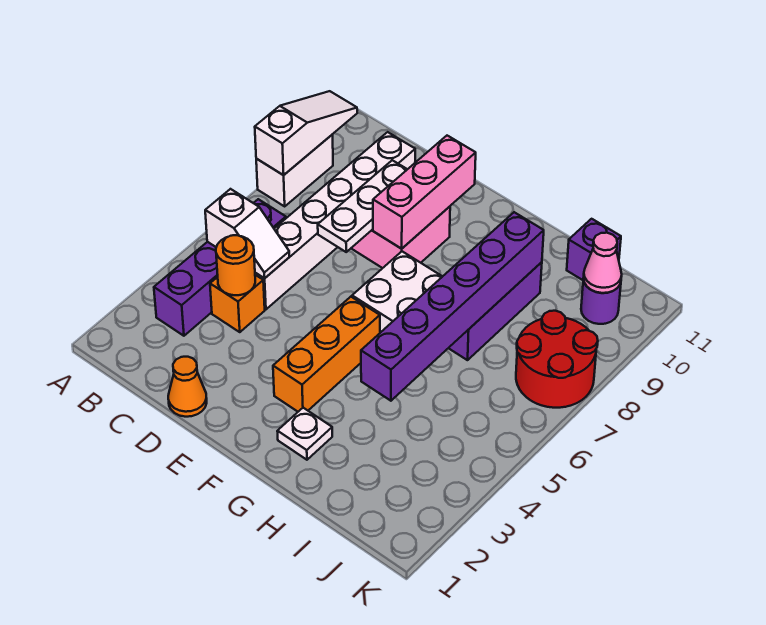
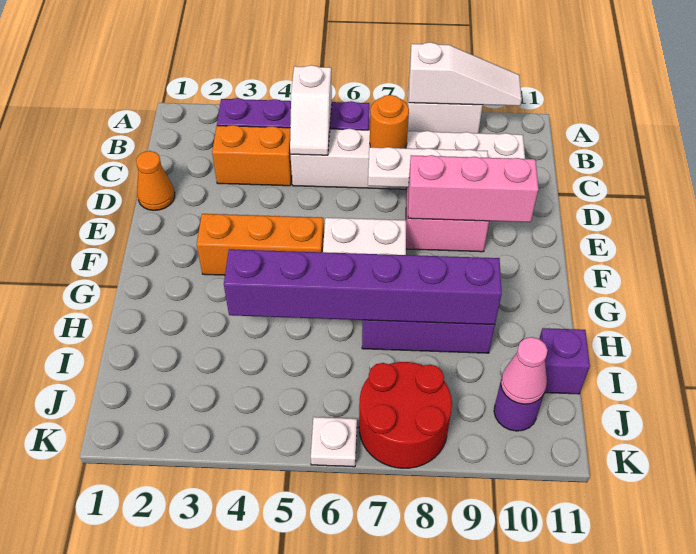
orange brick C4 level 1 -> orange brick C3:C4 level 1
orange round brick C4 level 2 -> orange round brick C7 level 2
white plate G2 level 1 -> white plate K6 level 1

